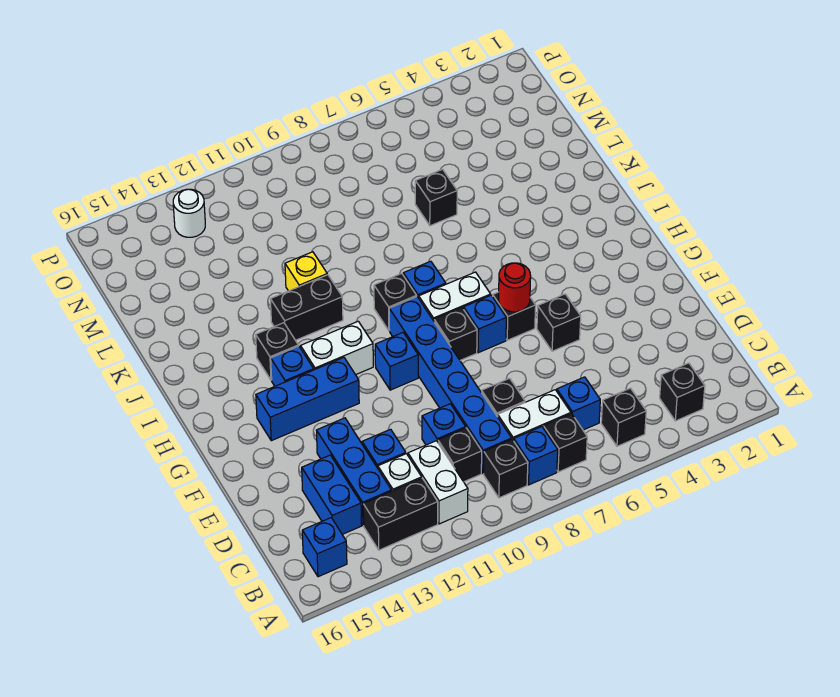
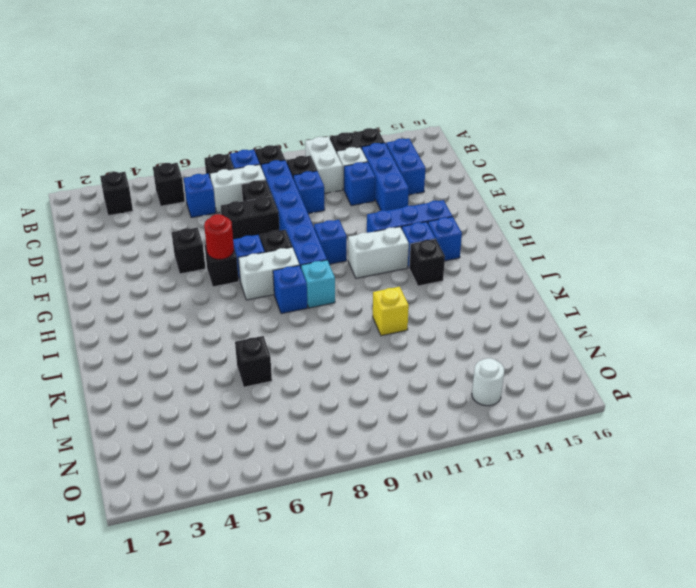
blue brick B15 level 1 -> blue brick H14 level 1
black brick I9 level 1 -> cyan brick I9 level 1
black brick J11:J12 level 1 -> black brick E7:E8 level 1

